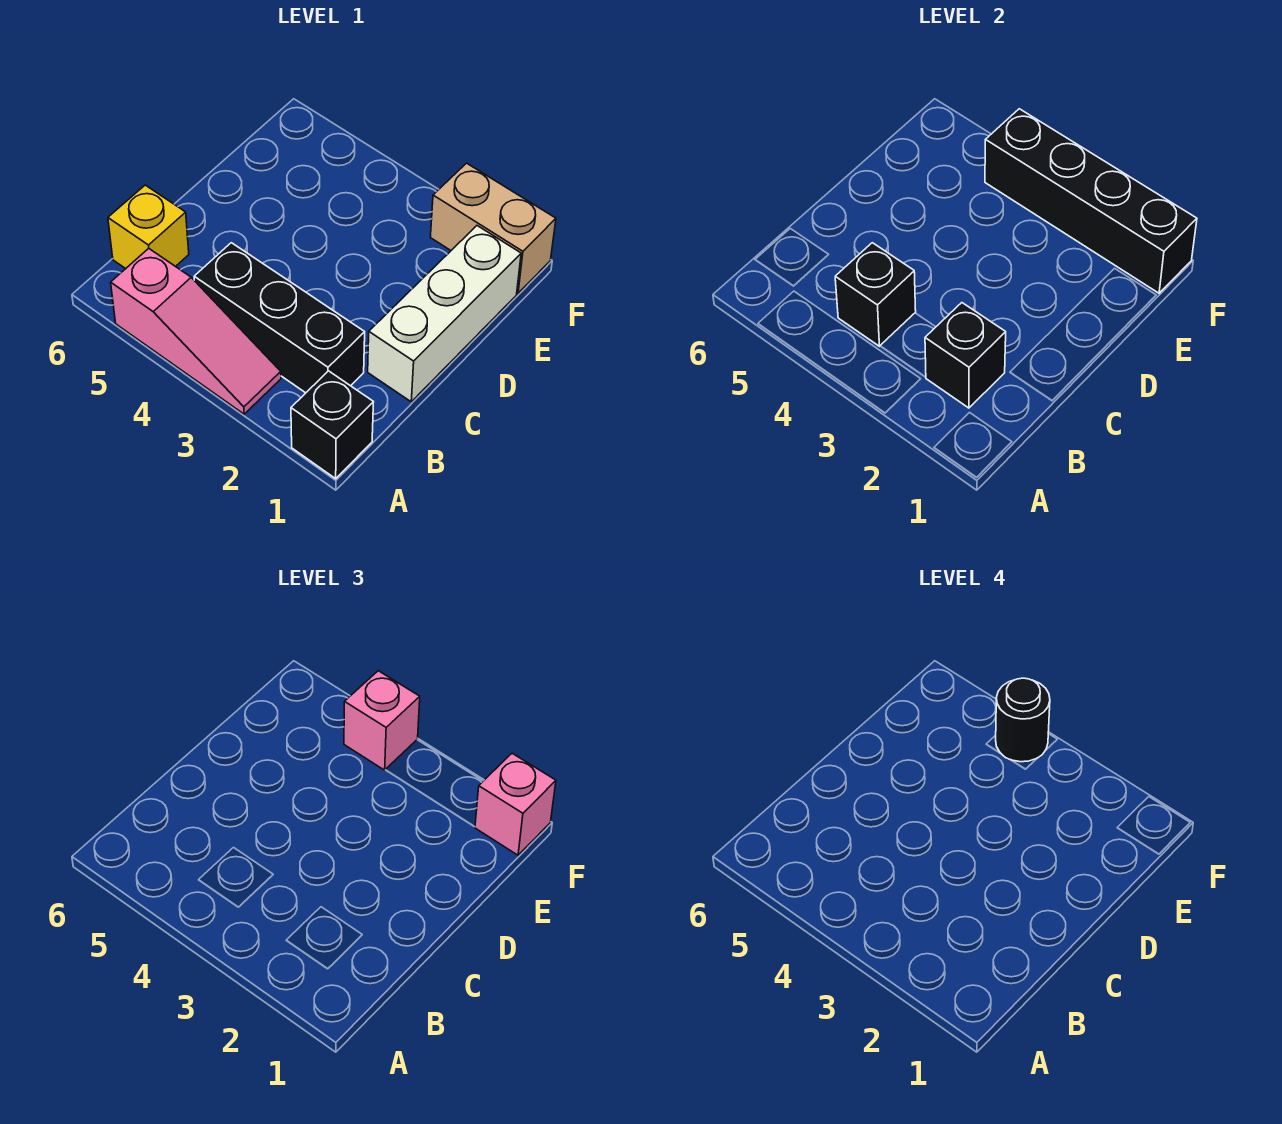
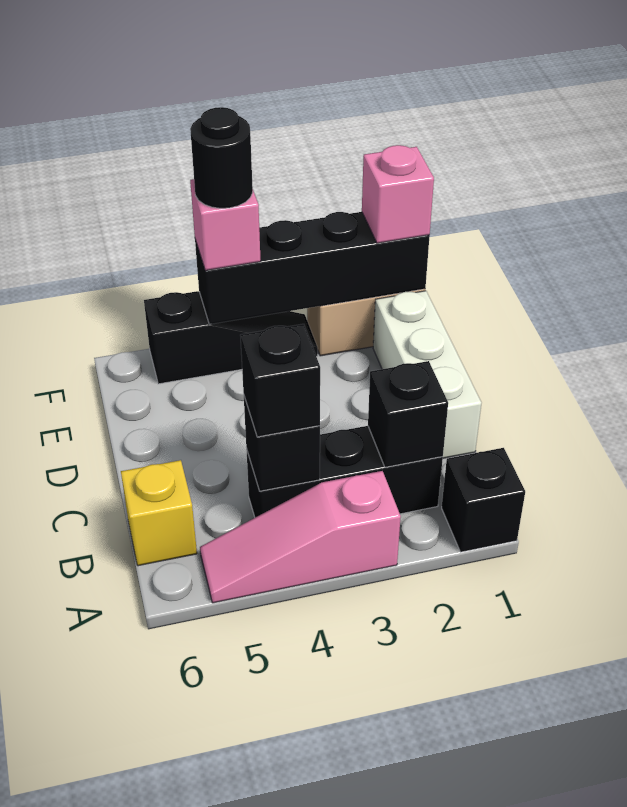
pink slope A3:A5 level 1 top 5 -> pink slope A3:A5 level 1 top 3
none -> black brick B4 level 3
none -> black slope F3:F5 level 1 top 5

